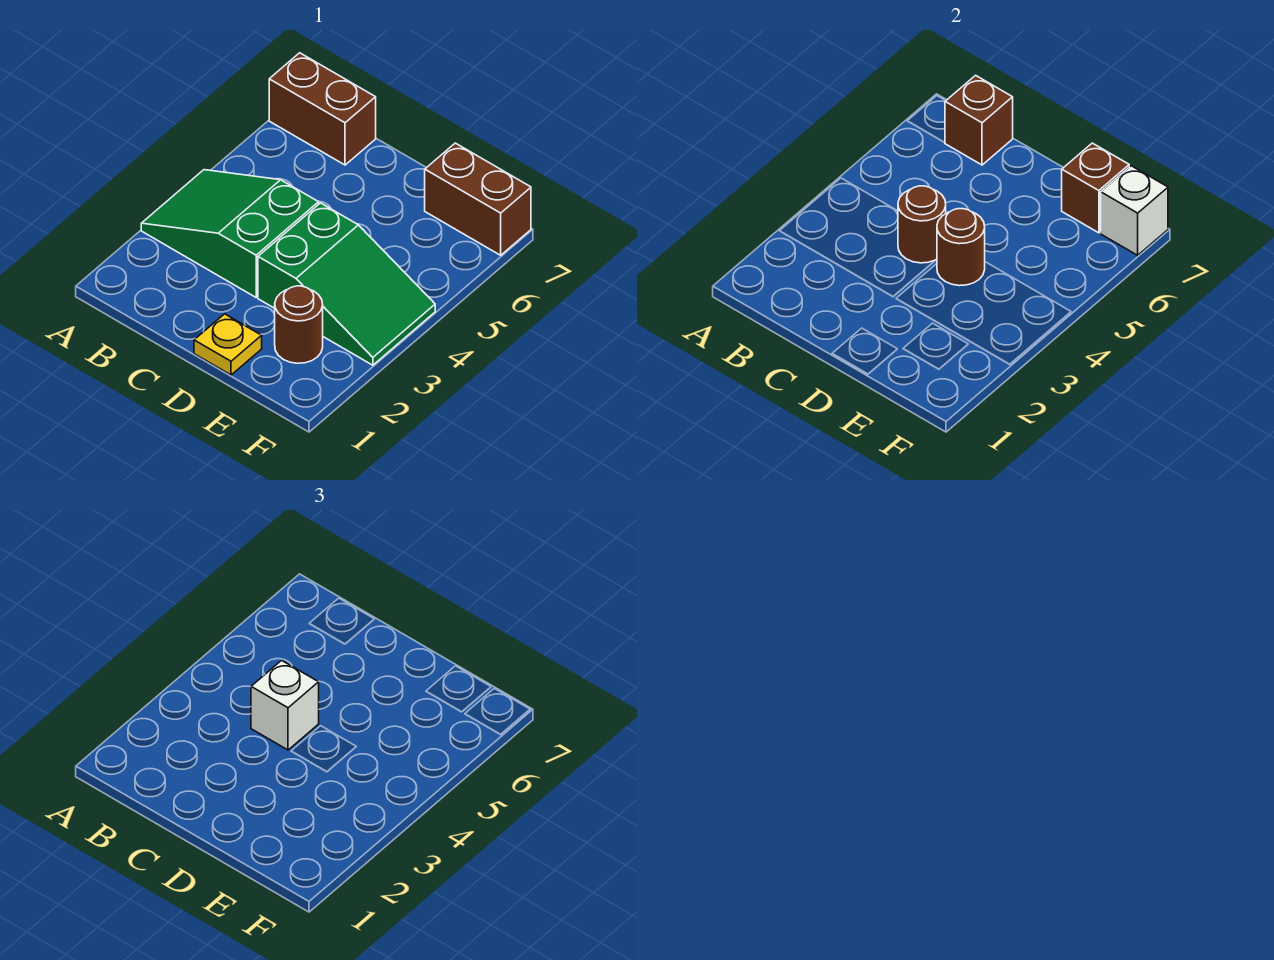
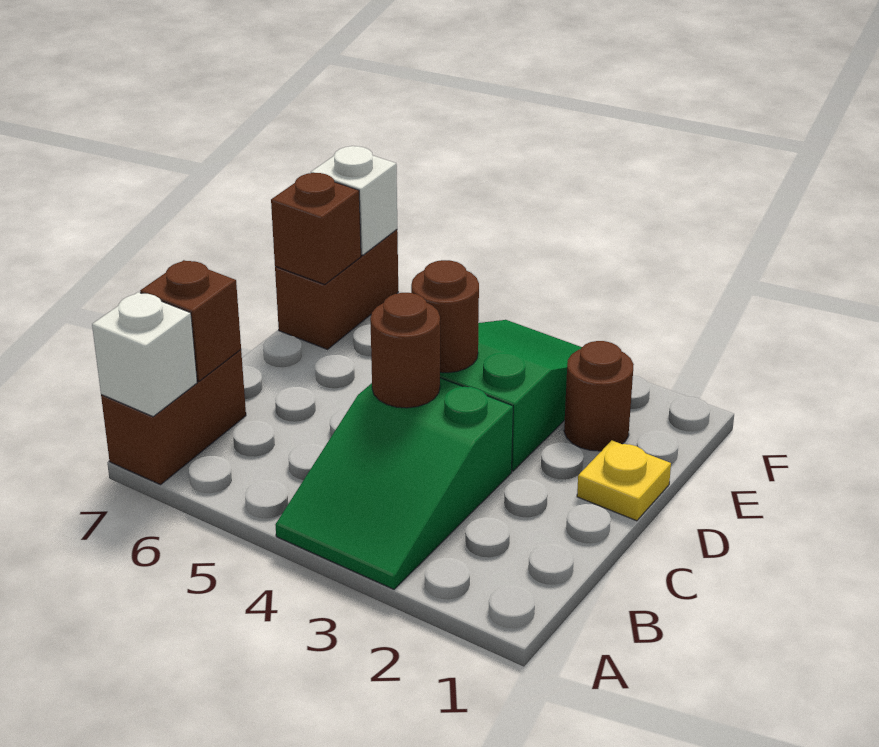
white brick C4 level 3 -> white brick A7 level 2

